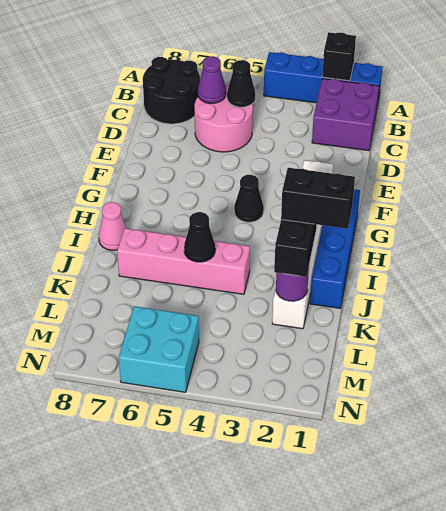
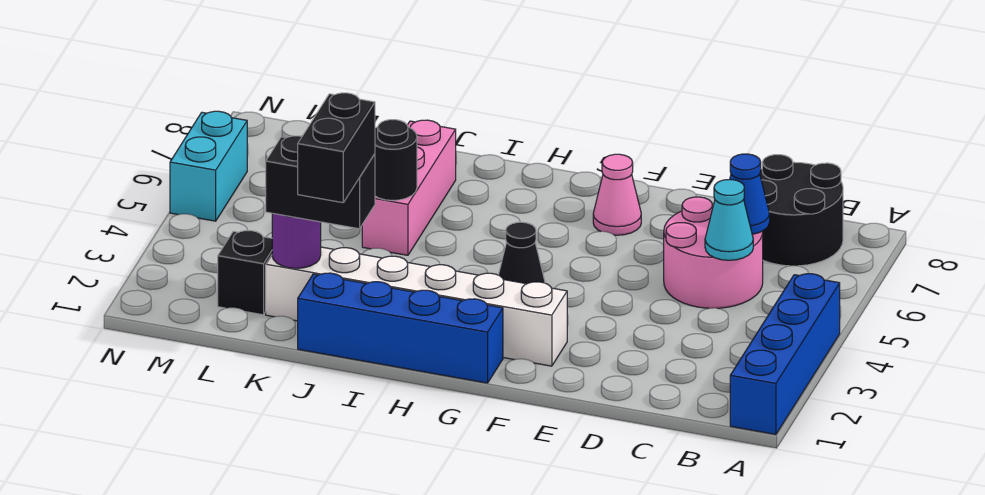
black brick A2 level 2 -> black brick L2 level 1
purple brick B1:C2 level 1 -> none
black cone C5 level 2 -> cyan cone C5 level 2
purple cone C6 level 2 -> blue cone C6 level 2
pink cone I8 level 1 -> pink cone F7 level 1
pink brick J4:J7 level 1 -> pink brick J5:J7 level 1
black cone J5 level 2 -> black round brick J5 level 2
cyan brick M5:N6 level 1 -> cyan brick N5:N6 level 1

